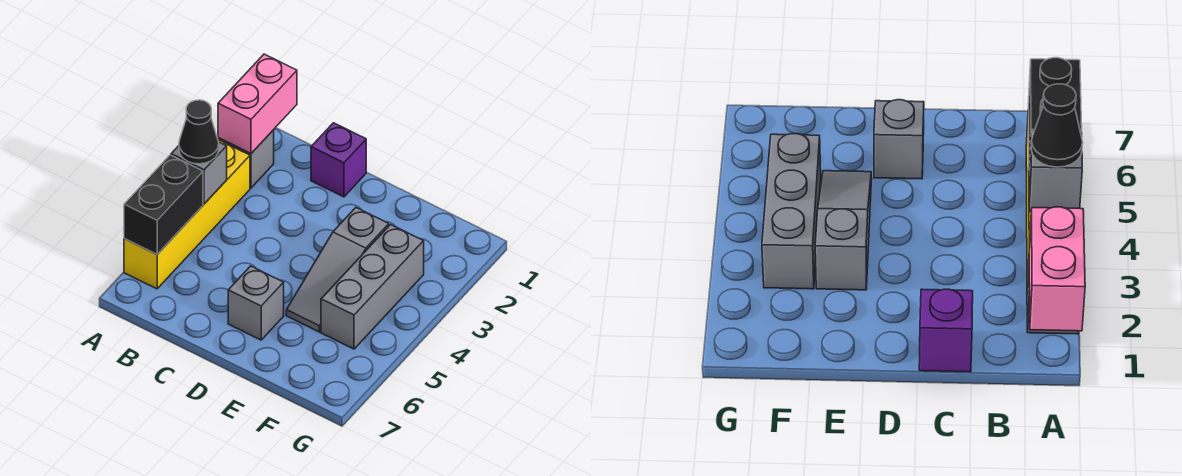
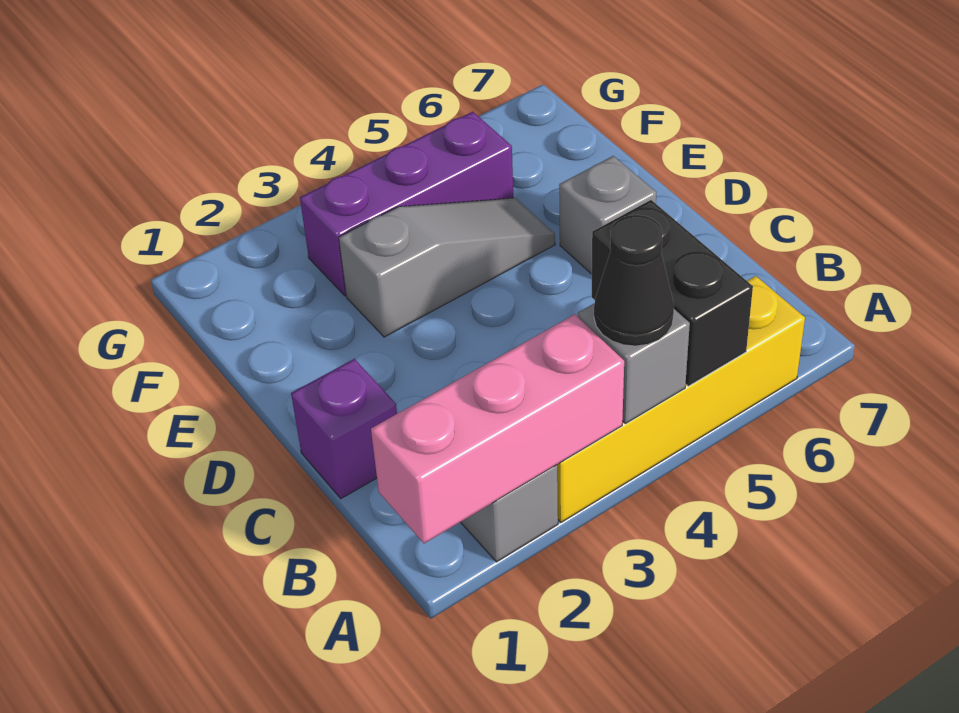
pink brick A1:A2 level 2 -> pink brick A1:A3 level 2
black brick A5:A6 level 2 -> black brick A5:B5 level 2
grey brick F3:F5 level 1 -> purple brick F3:F5 level 1

